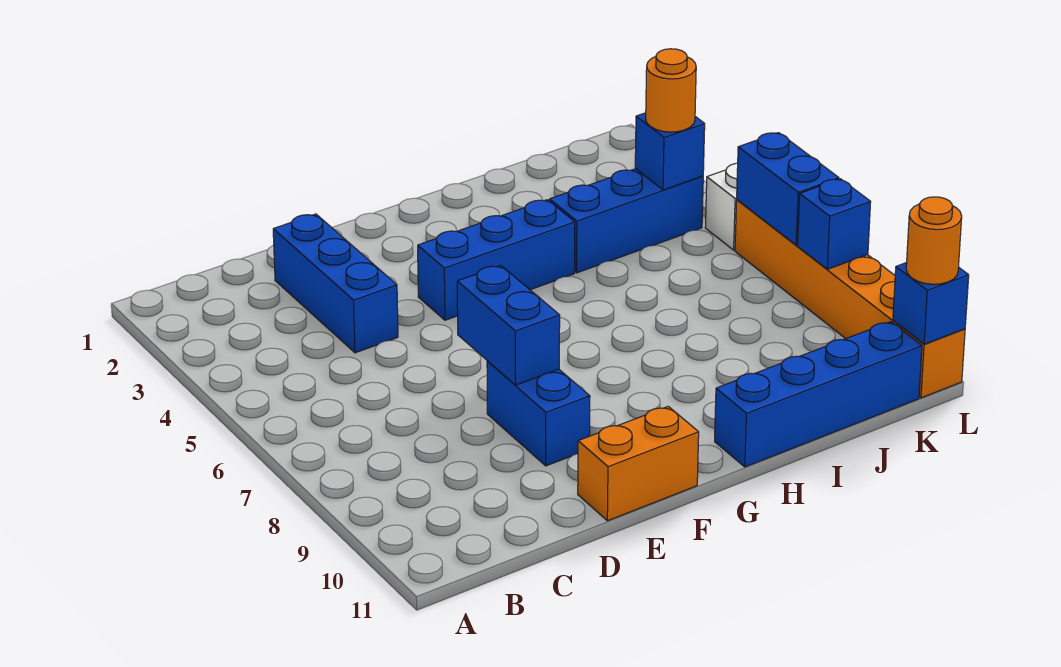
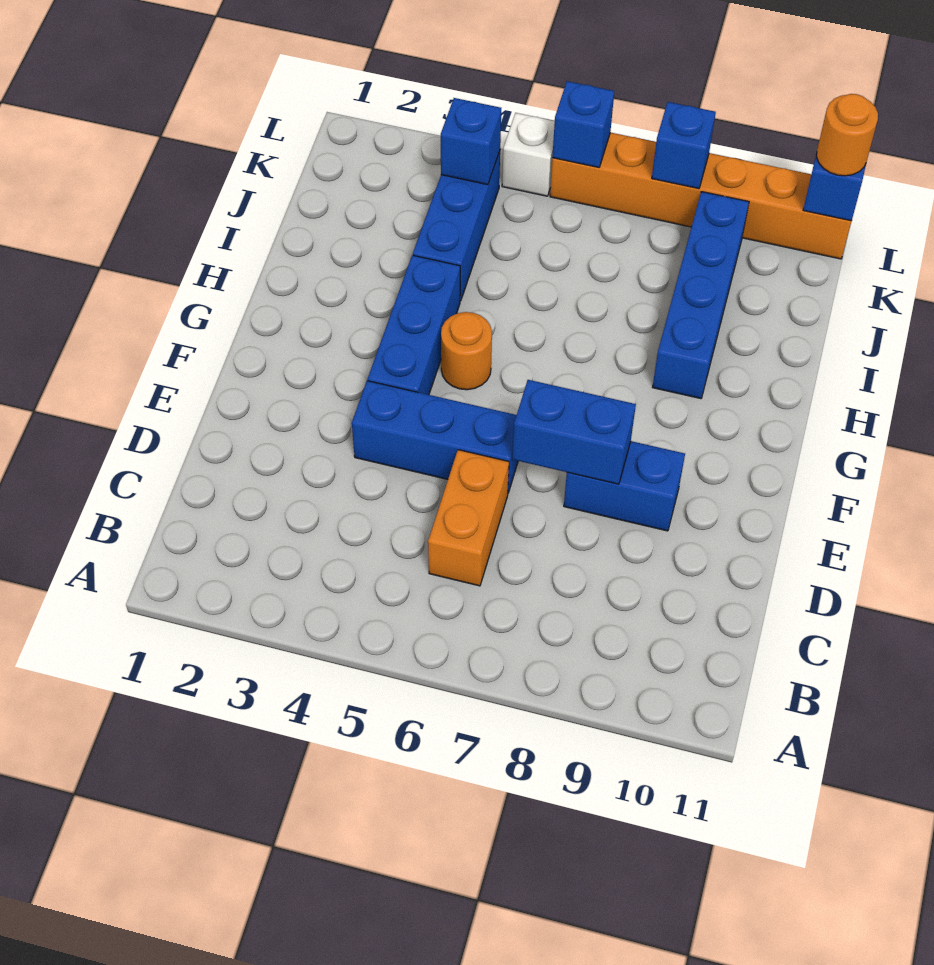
blue brick D2:D4 level 1 -> blue brick E4:E6 level 1
orange brick E11:F11 level 1 -> orange brick C6:D6 level 1
blue brick H11:K11 level 1 -> blue brick H9:K9 level 1
orange round brick K4 level 3 -> orange round brick G5 level 1
blue brick L6:L7 level 2 -> blue brick L6 level 2

